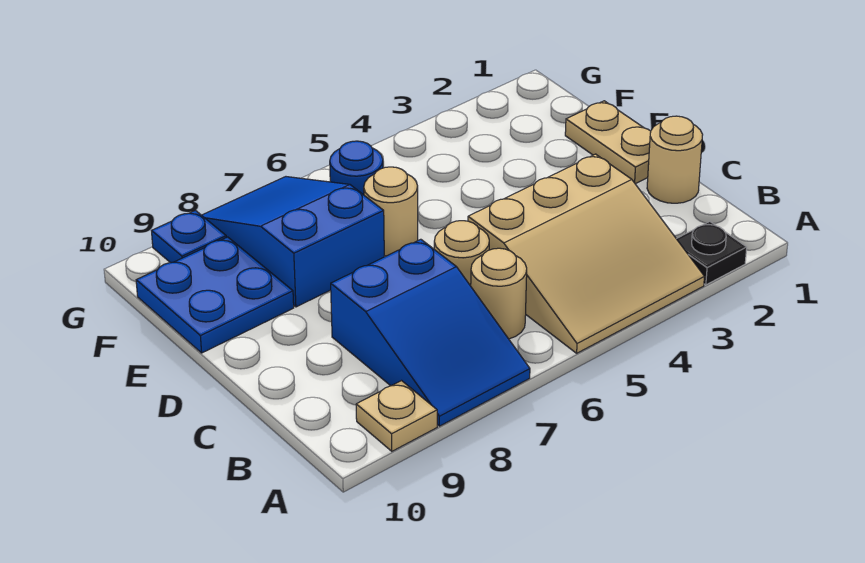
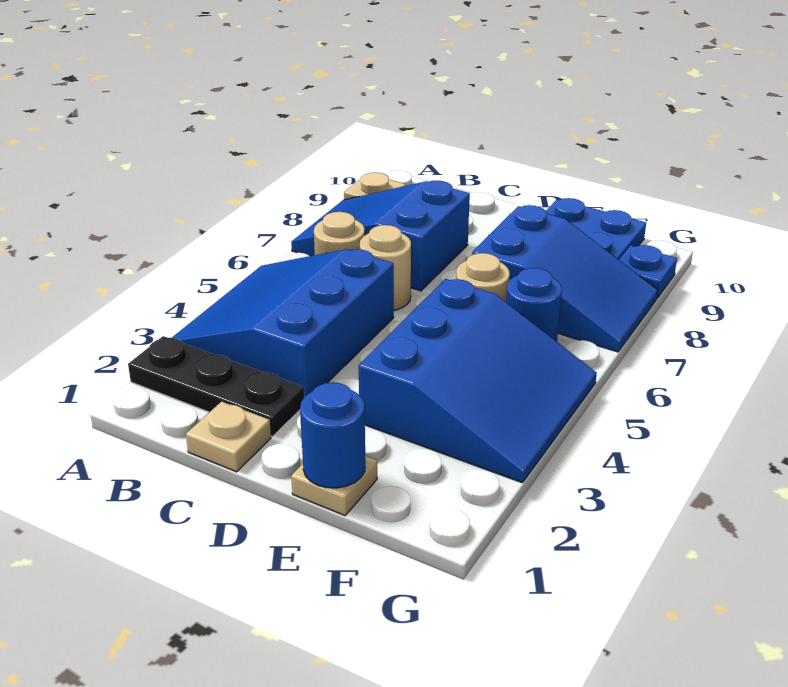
black plate A2 level 1 -> black plate A2:C2 level 1
tan slope A3:C5 level 1 top C -> blue slope A3:C5 level 1 top C
tan round brick C1 level 1 -> tan plate C1 level 1
tan plate D1:E1 level 1 -> tan plate E1 level 1
none -> blue round brick E1 level 2
none -> blue slope E3:G5 level 1 top E

